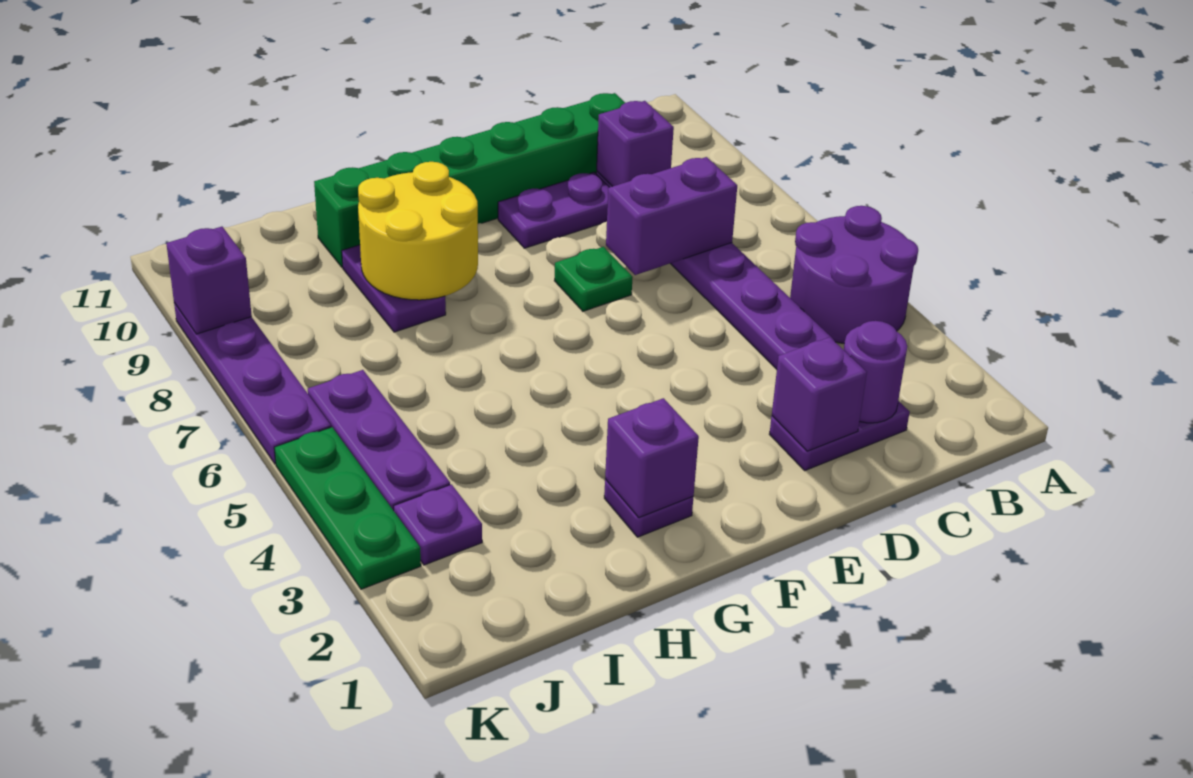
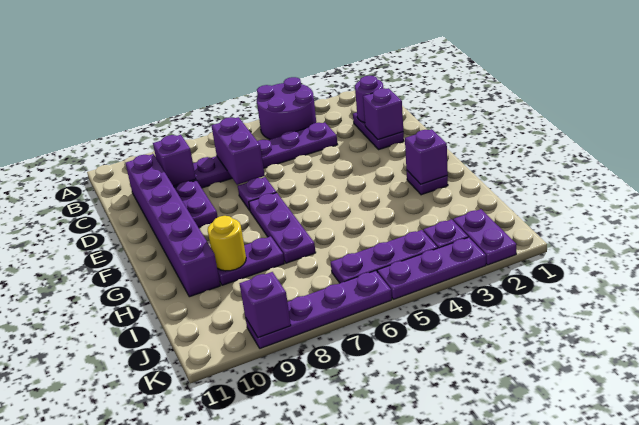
green brick C10:H10 level 1 -> purple brick C10:H10 level 1
green plate E7 level 1 -> purple plate E7 level 1
none -> purple plate F7:H7 level 1
yellow round brick G8:H9 level 2 -> yellow round brick H9 level 2
none -> purple plate J2:K2 level 1
green plate K3:K5 level 1 -> purple plate K3:K5 level 1

